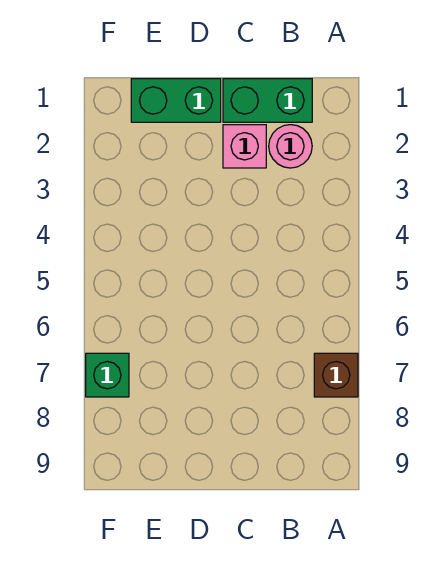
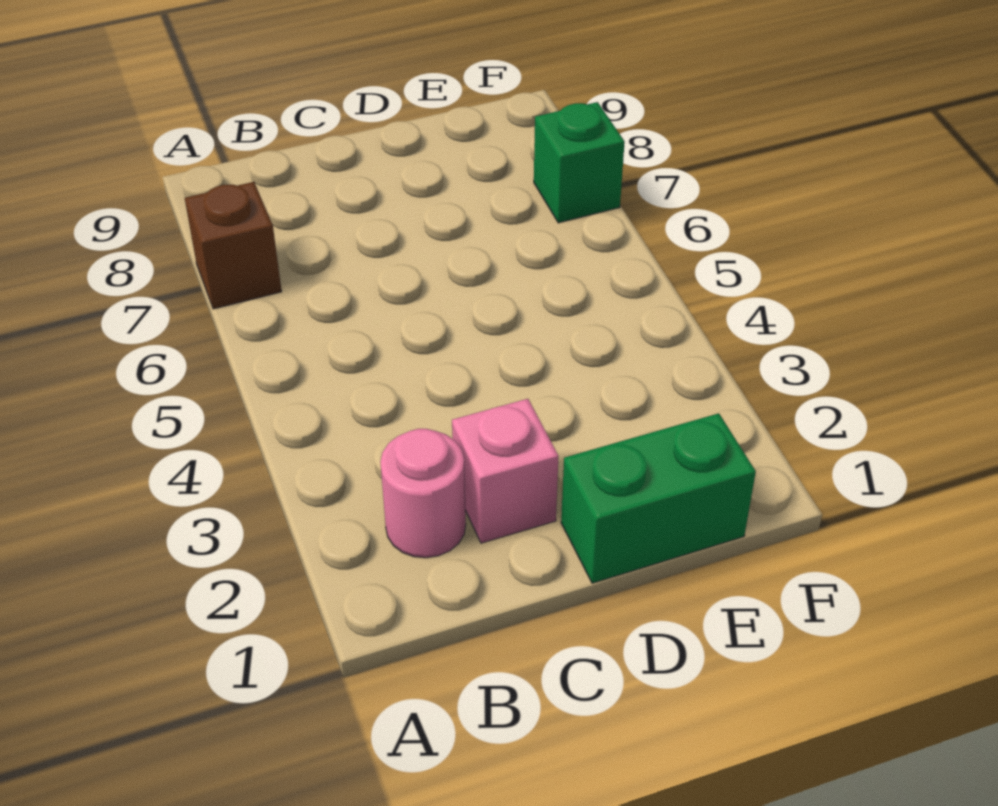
green brick B1:C1 level 1 -> none

